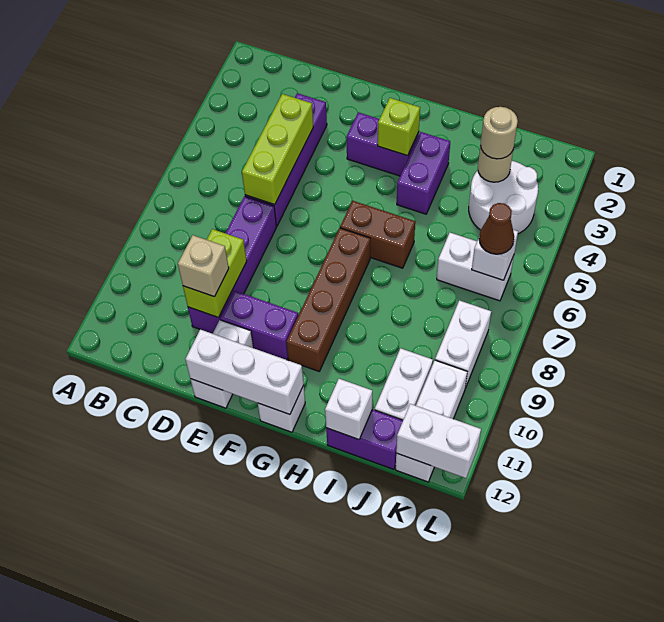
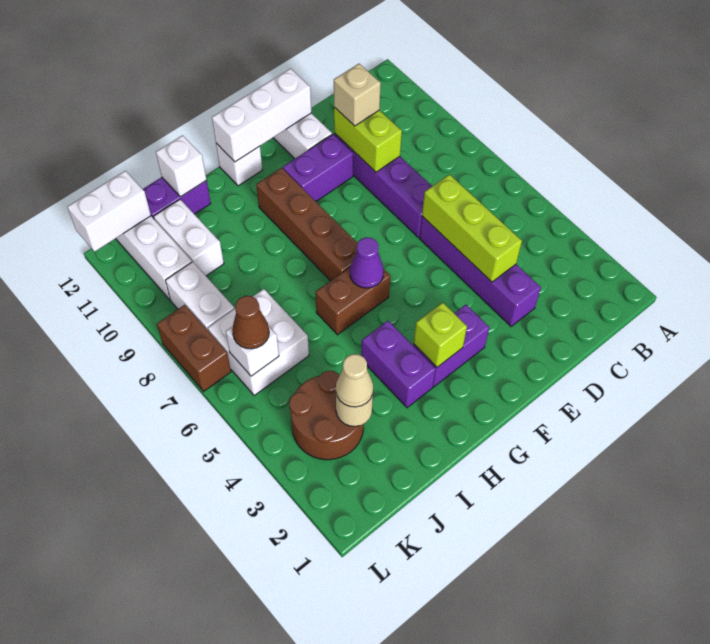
none -> purple cone G6 level 2
white round brick J3:K4 level 1 -> brown round brick J3:K4 level 1
tan round brick J3 level 3 -> tan cone J3 level 3
white brick J6:K6 level 1 -> white brick J6:K7 level 1
none -> brown brick L7:L8 level 1

